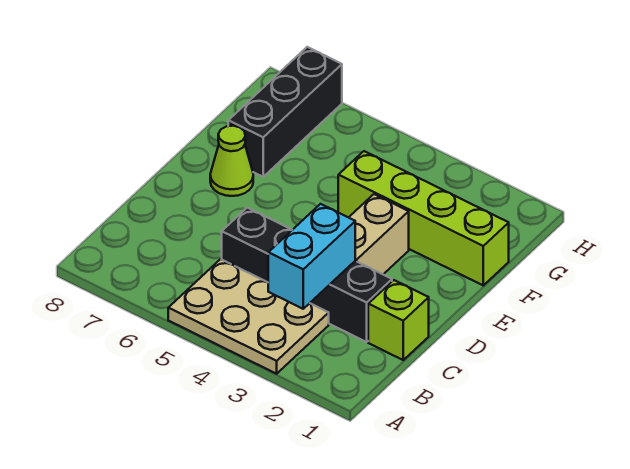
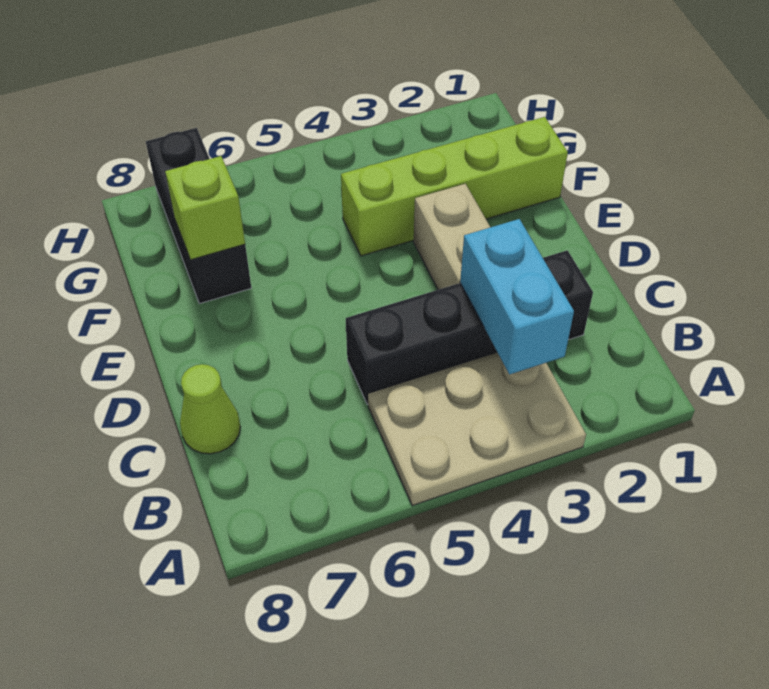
lime brick C1 level 1 -> lime brick F7 level 2
lime cone E7 level 1 -> lime cone C8 level 1

